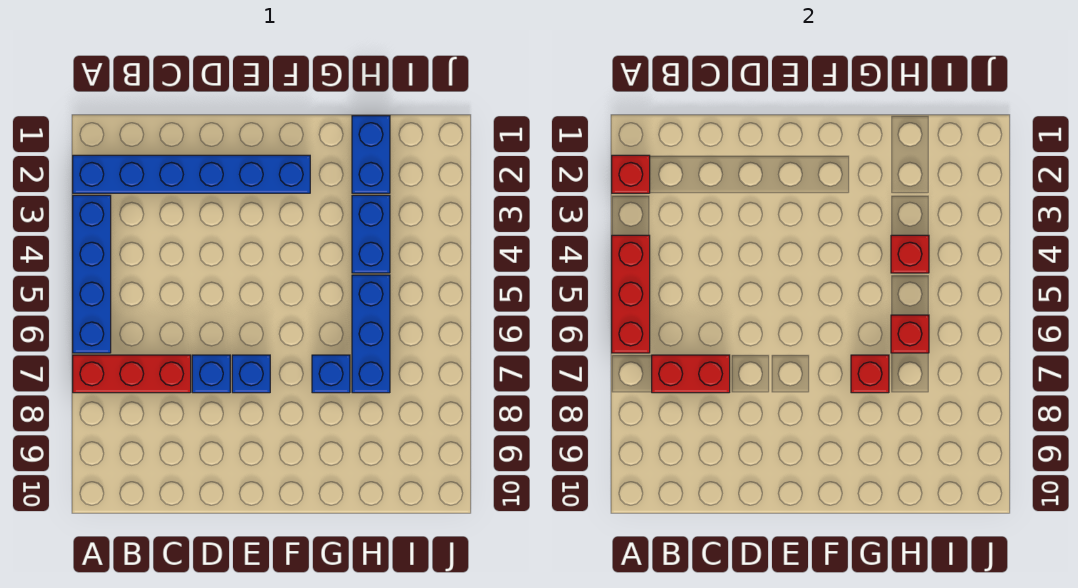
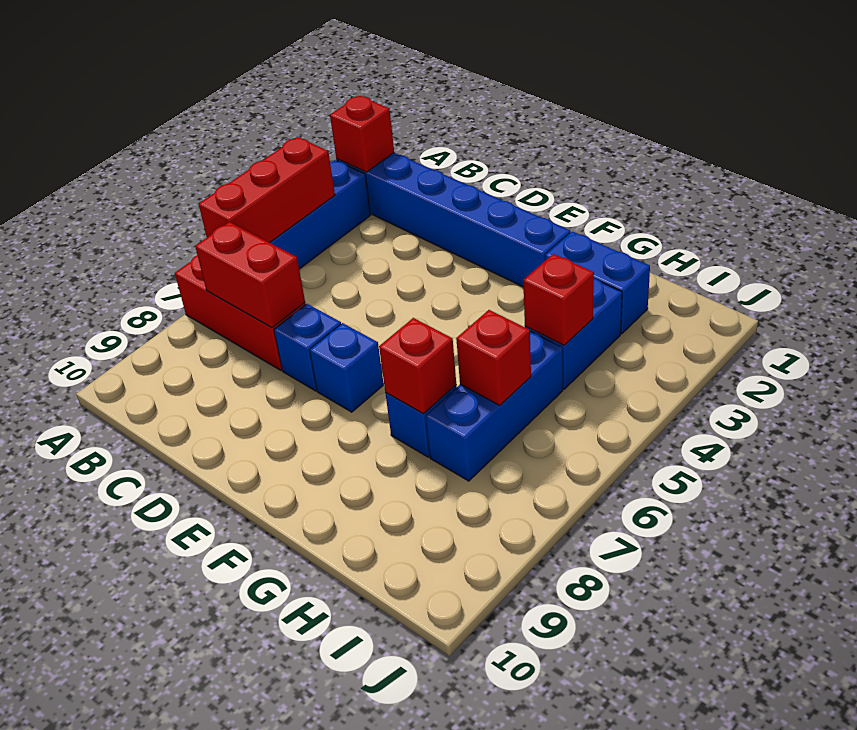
blue brick H1:H2 level 1 -> blue brick G2:H2 level 1

